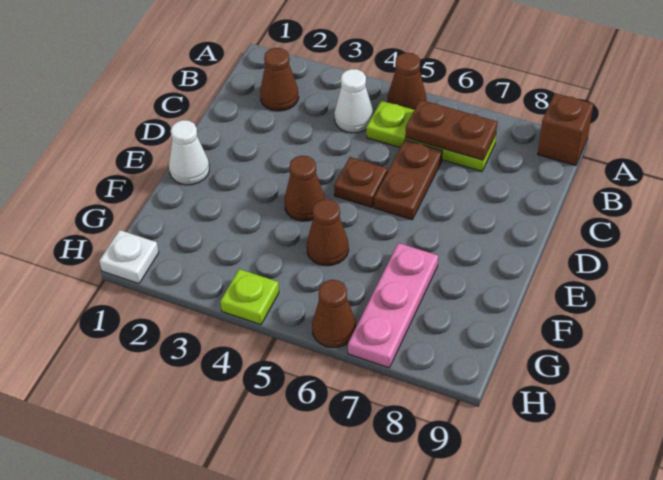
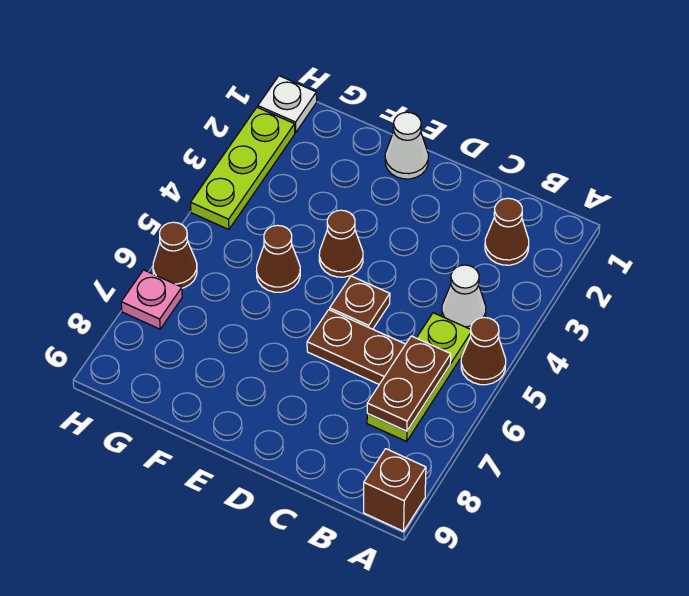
pink plate F7:H7 level 1 -> pink plate H7 level 1
lime plate H4 level 1 -> lime plate H2:H4 level 1

